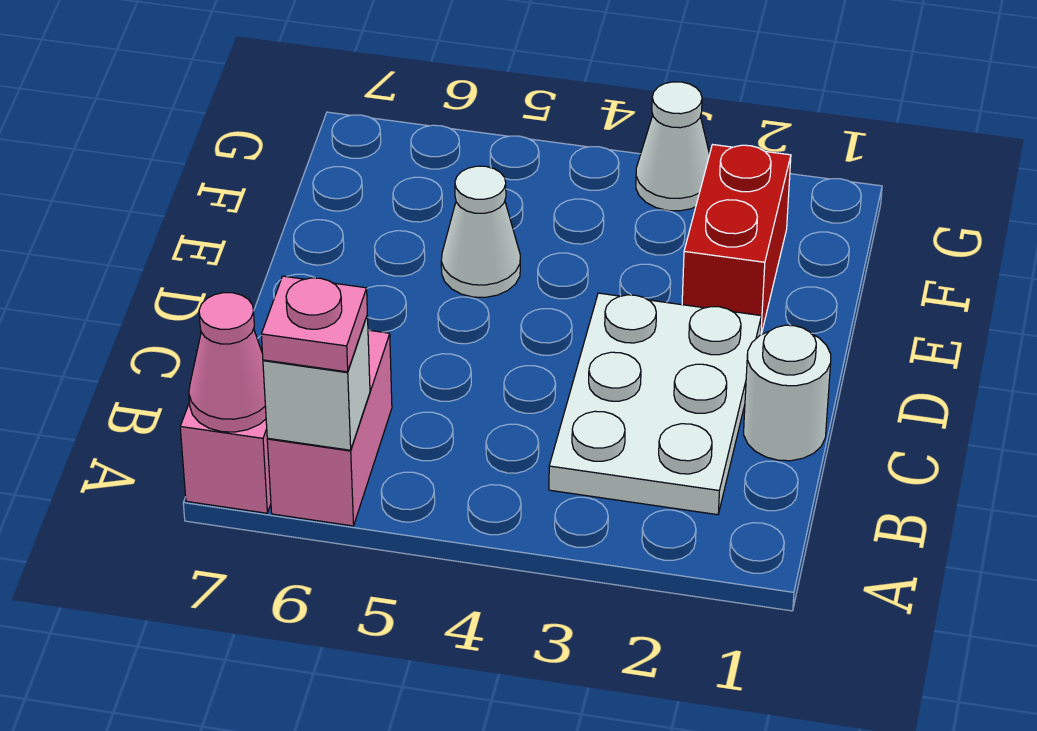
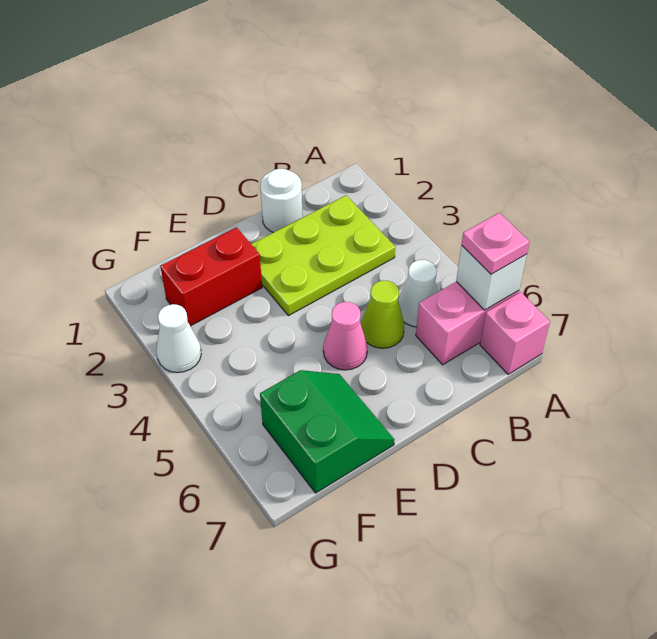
pink cone A7 level 2 -> pink cone D5 level 1
white plate B2:D3 level 1 -> lime plate B2:D3 level 1
none -> lime cone C5 level 1
white cone E5 level 1 -> white cone B5 level 1
none -> green slope E6:F7 level 1 top F

